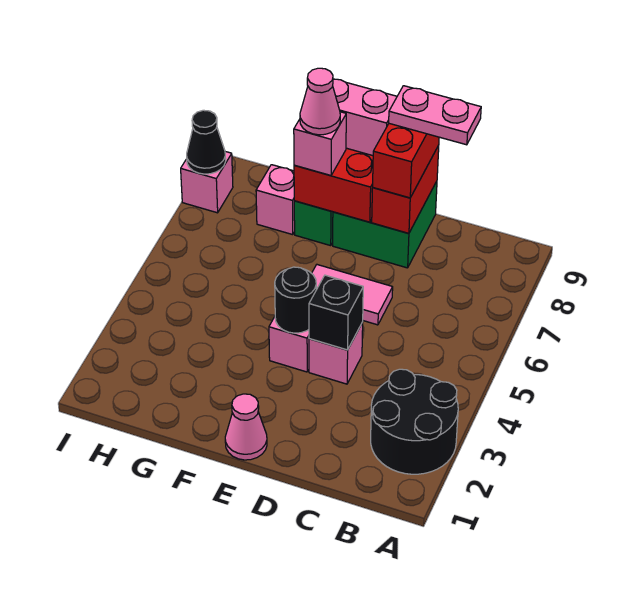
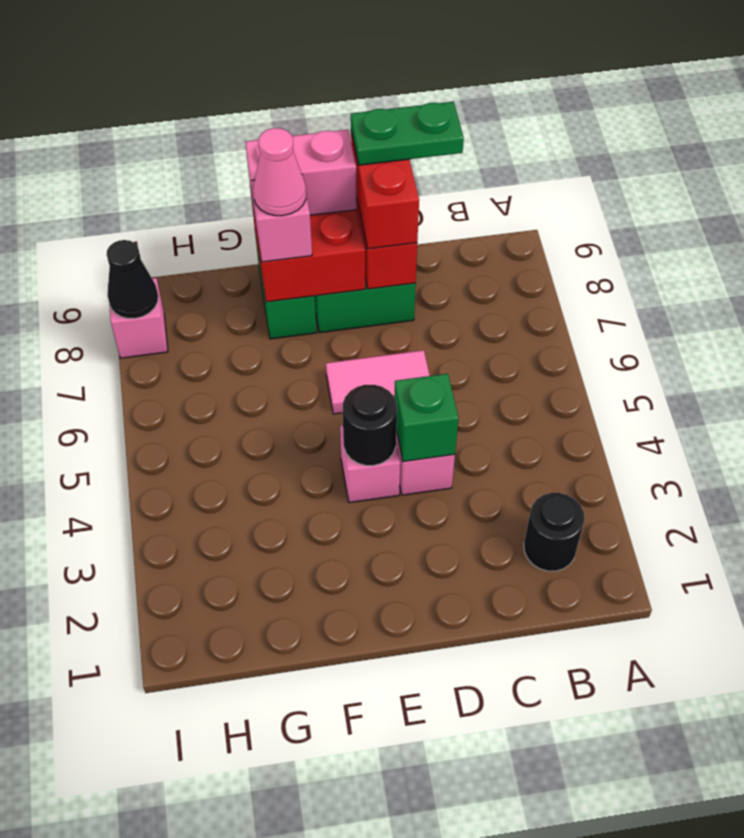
black round brick A2:B3 level 1 -> black round brick B2 level 1
pink plate C9:D9 level 4 -> green plate C9:D9 level 4
black brick D4 level 2 -> green brick D4 level 2
pink cone E1 level 1 -> none
pink brick G8 level 1 -> none

